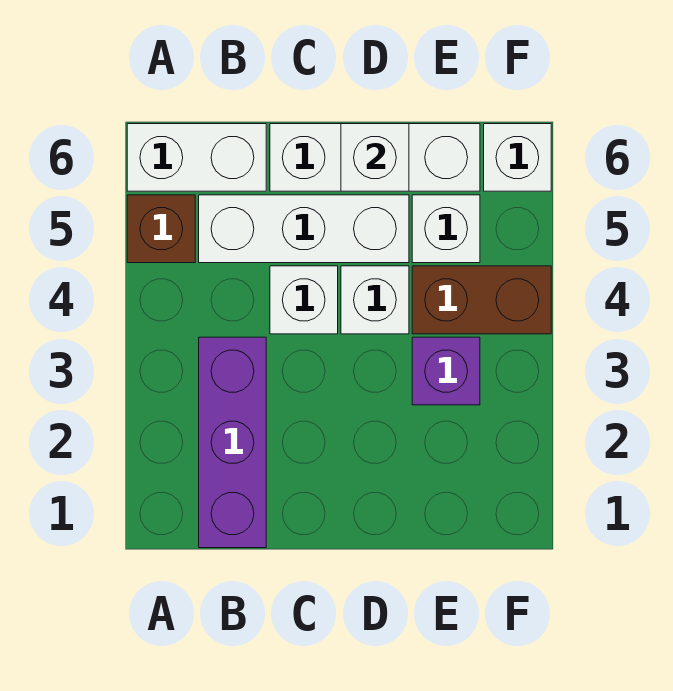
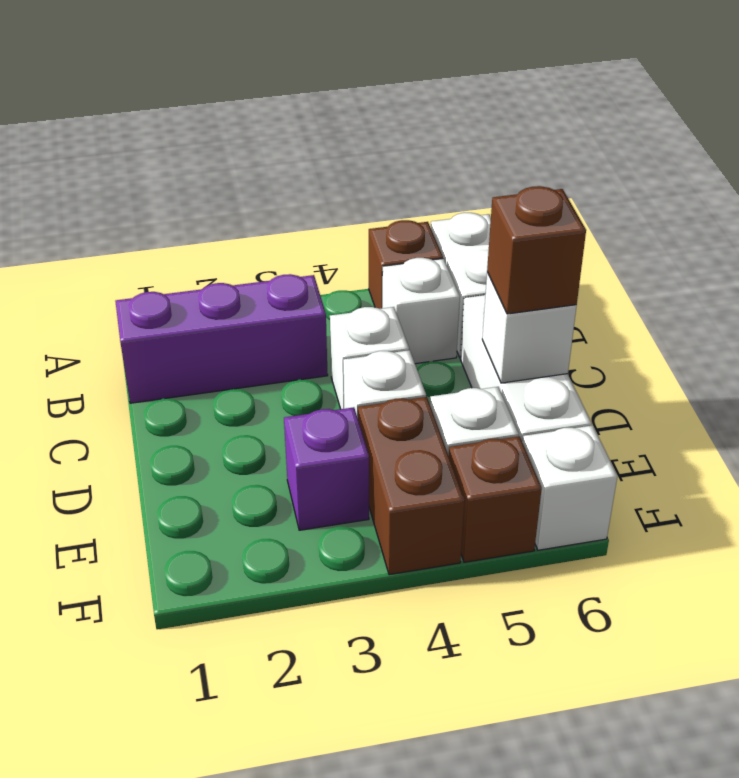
white brick B5:D5 level 1 -> white brick B5 level 1
none -> brown brick D6 level 3
none -> brown brick F5 level 1

